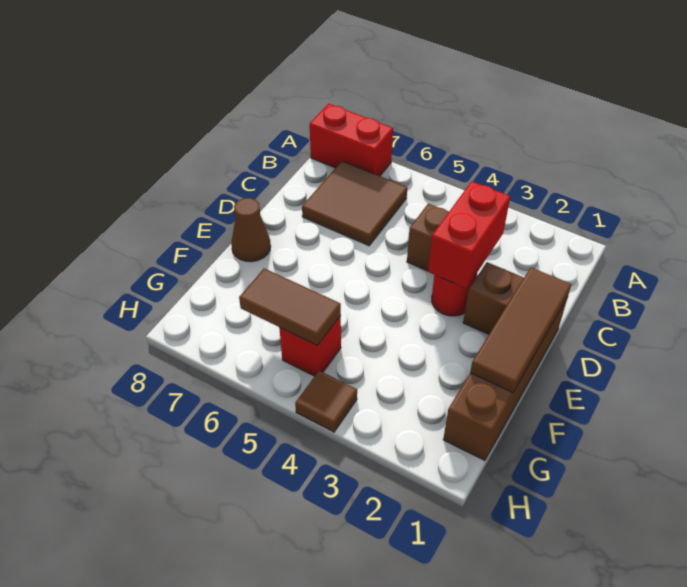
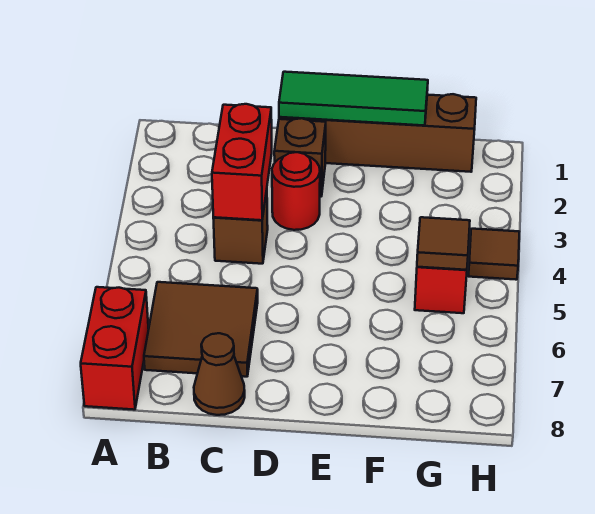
red brick C3:D3 level 2 -> red brick C3:C4 level 2
brown tile D1:F1 level 2 -> green tile D1:F1 level 2
brown cone E8 level 1 -> brown cone C8 level 1
brown tile G5:G6 level 2 -> brown tile G5 level 2

